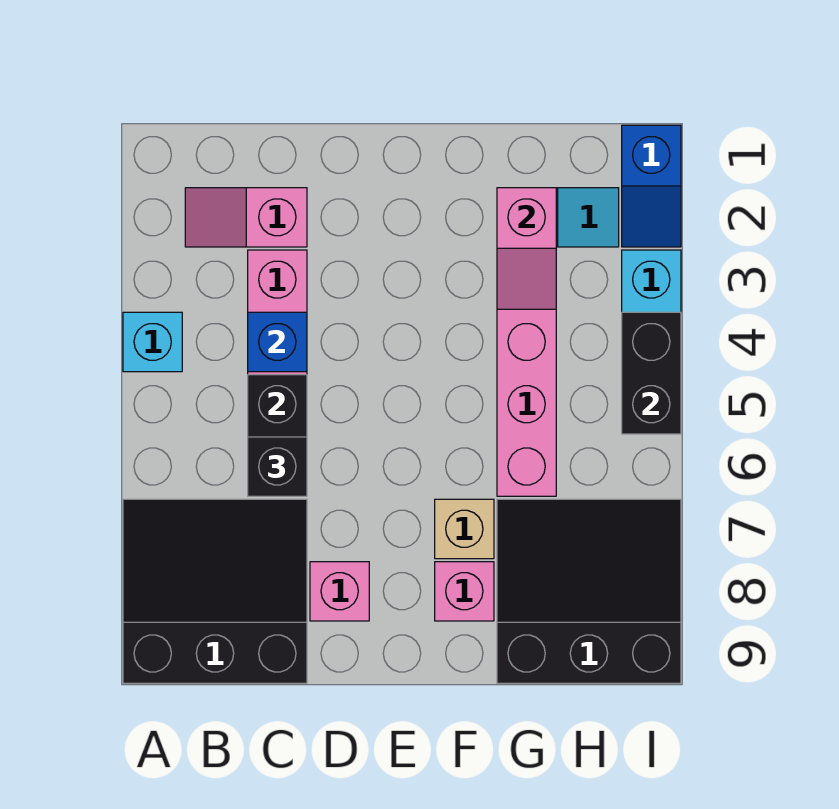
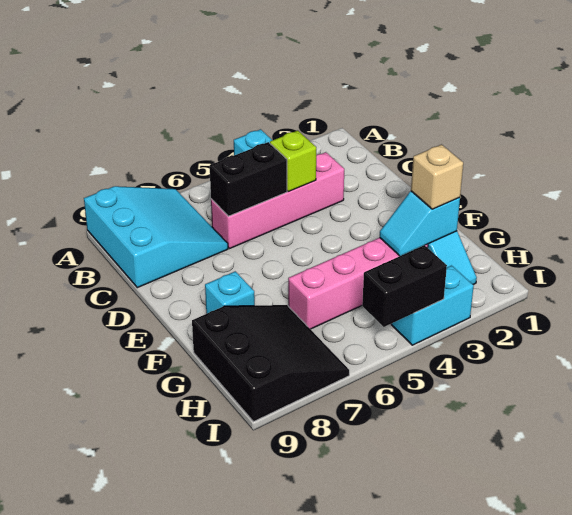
black slope A7:C9 level 1 top 9 -> cyan slope A7:C9 level 1 top 9
pink slope B2:C2 level 1 top C -> none
blue brick C4 level 2 -> lime brick C4 level 2
black brick C6 level 3 -> none
pink brick D8 level 1 -> none
tan brick F7 level 1 -> tan brick G2 level 3
pink brick F8 level 1 -> cyan brick F8 level 1
pink slope G2:G3 level 2 top 2 -> cyan slope G2:G3 level 2 top 2
blue slope I1:I2 level 1 top 1 -> none

